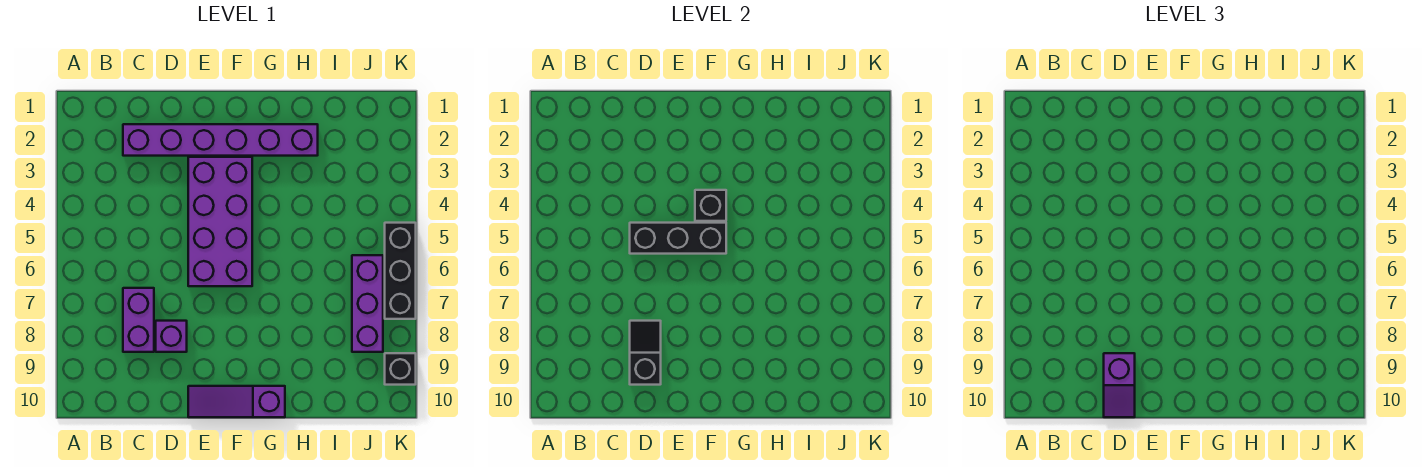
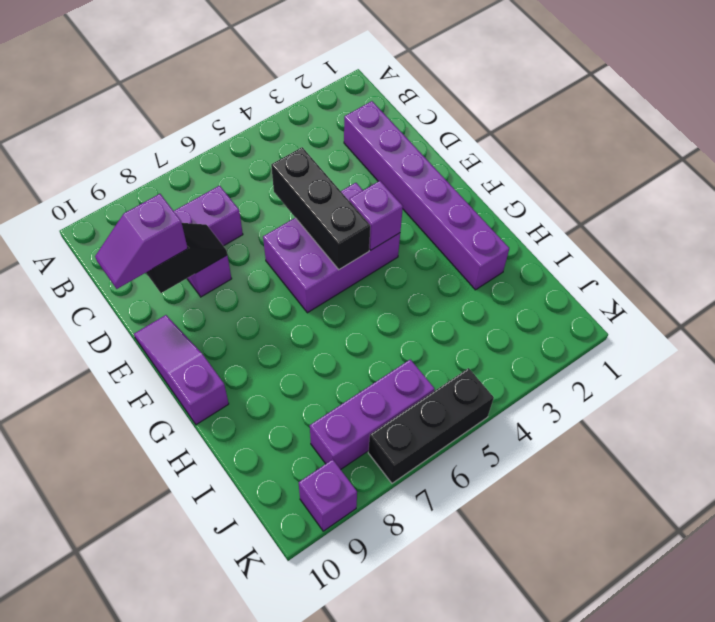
purple brick E3:F6 level 1 -> purple brick E4:F6 level 1
black brick F4 level 2 -> purple brick F4 level 2
black brick K9 level 1 -> purple brick K9 level 1

